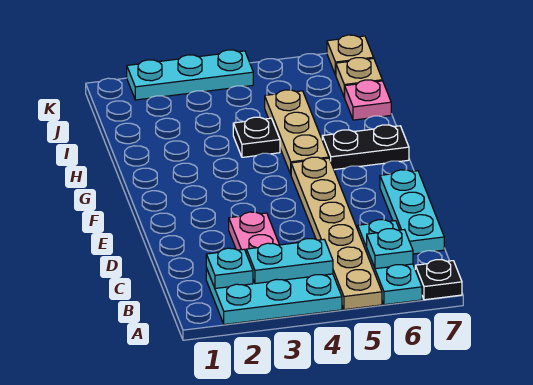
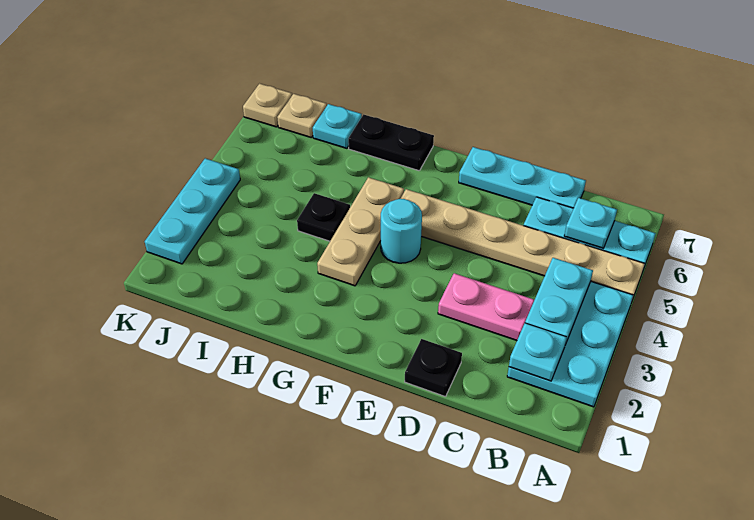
black plate A7 level 1 -> black plate D1 level 1
none -> cyan round brick F4 level 1
tan plate G5:I5 level 1 -> tan plate G3:G5 level 1
black plate G6:G7 level 1 -> black plate G7:H7 level 1
pink plate I7 level 1 -> cyan plate I7 level 1

